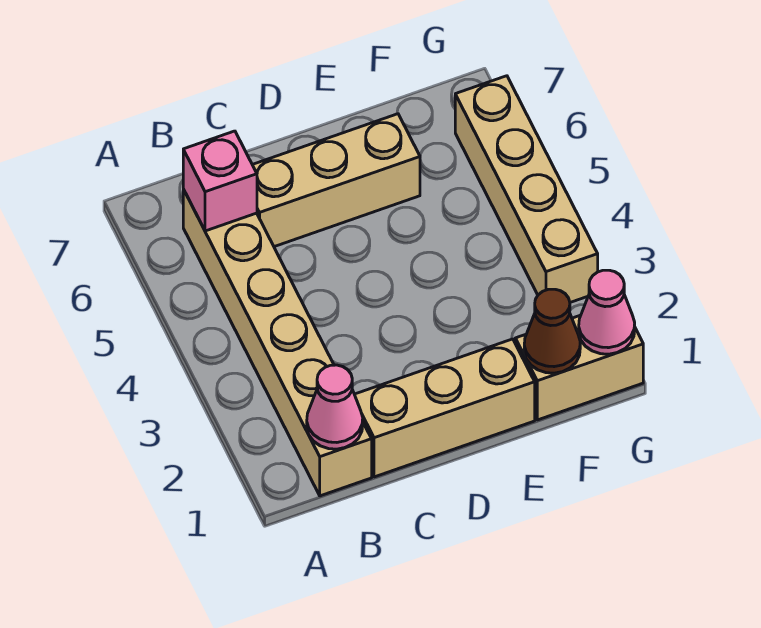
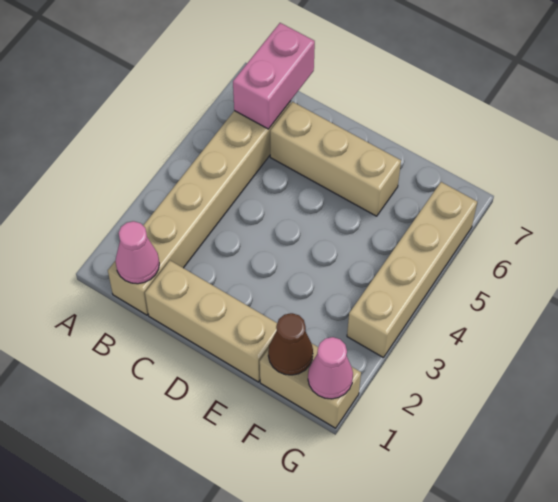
pink brick B6 level 2 -> pink brick B6:B7 level 2

